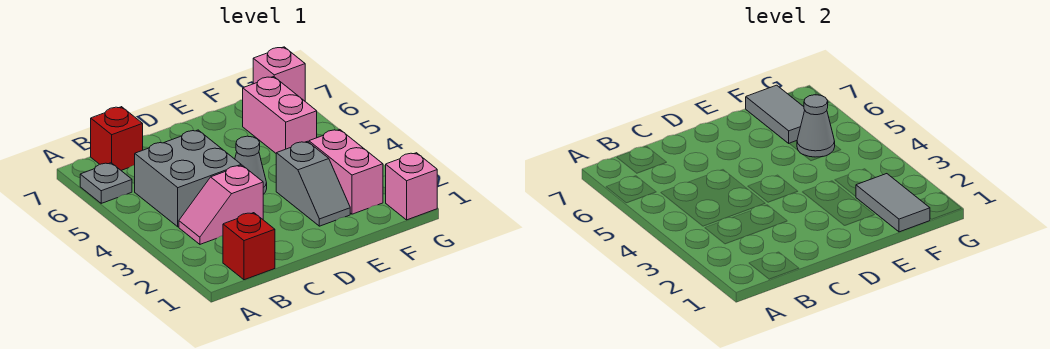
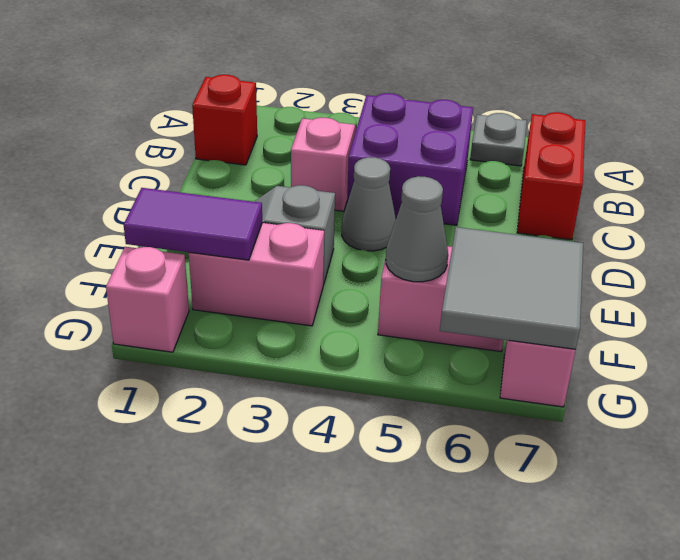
grey brick B4:C5 level 1 -> purple brick B4:C5 level 1
red brick B7 level 1 -> red brick B7:C7 level 1
grey tile F1:F2 level 2 -> purple tile F1:F2 level 2
grey tile F6:F7 level 2 -> grey tile F6:G7 level 2

